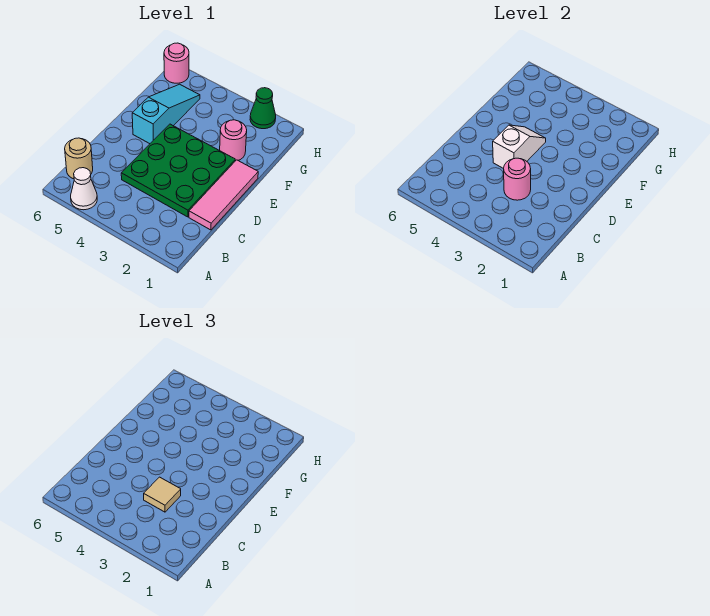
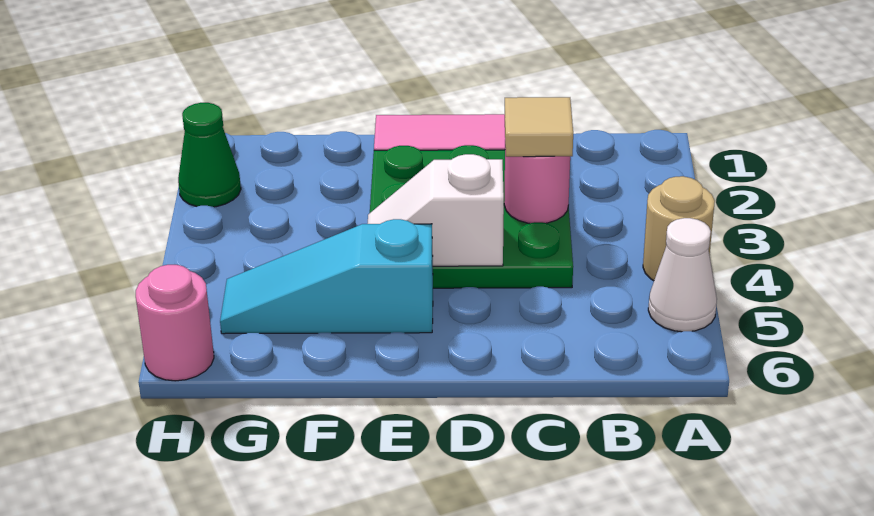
tan round brick B6 level 1 -> tan round brick A4 level 1
pink round brick F2 level 1 -> none

